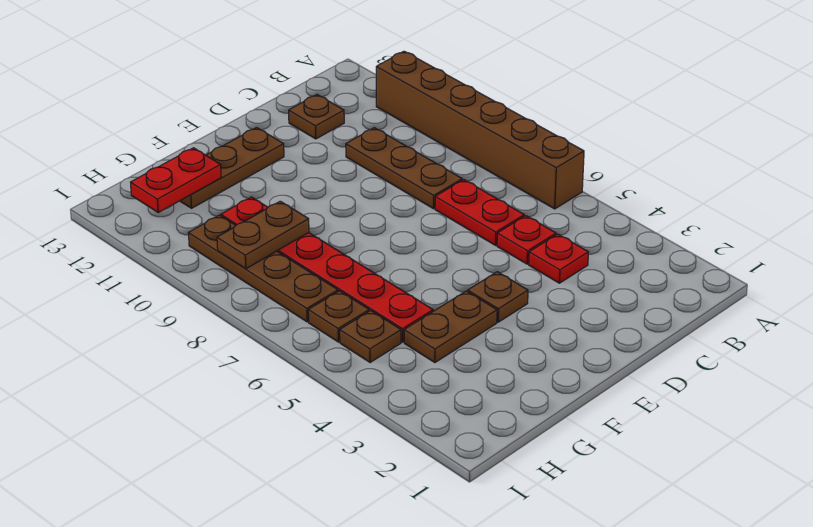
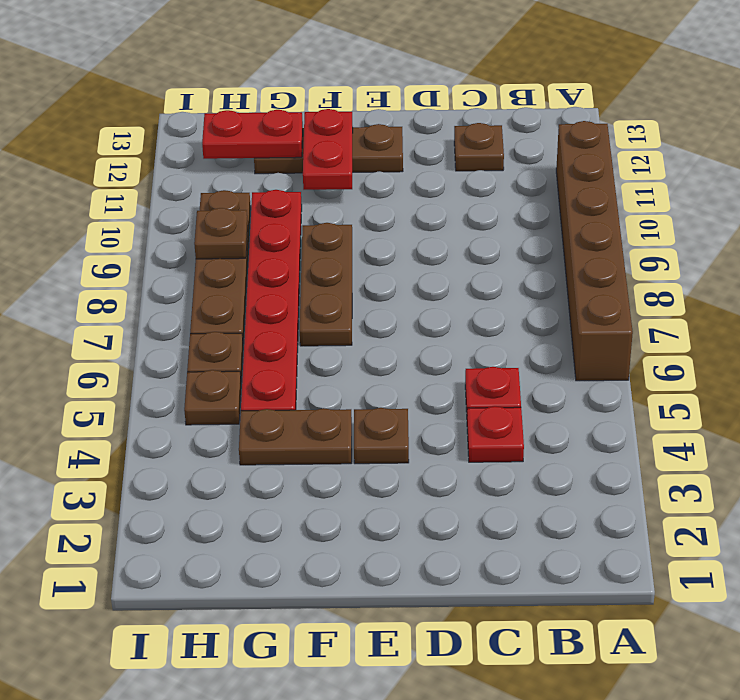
red plate C6:C7 level 1 -> red plate F11:F12 level 2
brown plate C8:C10 level 1 -> brown plate F7:F9 level 1
brown plate G9:H9 level 2 -> brown plate H9 level 2

